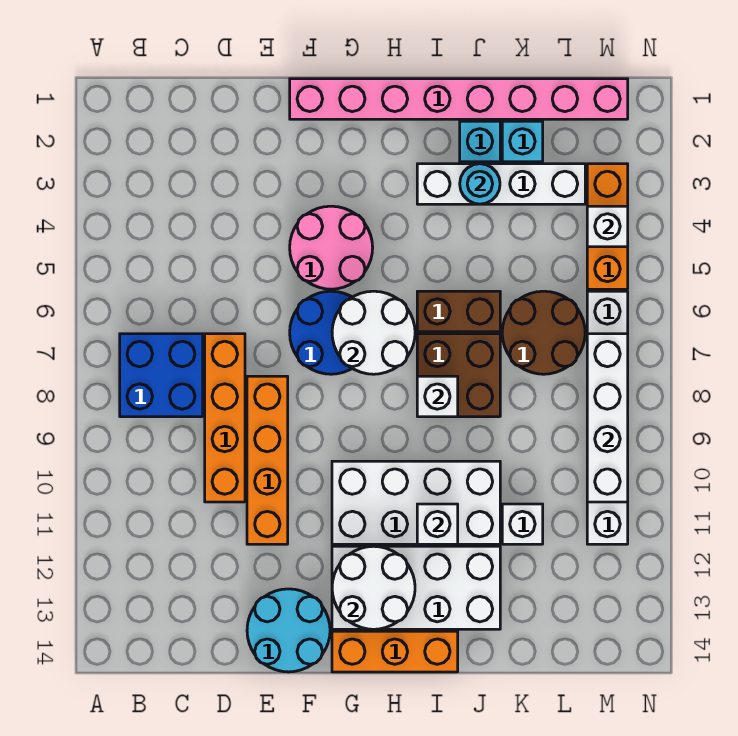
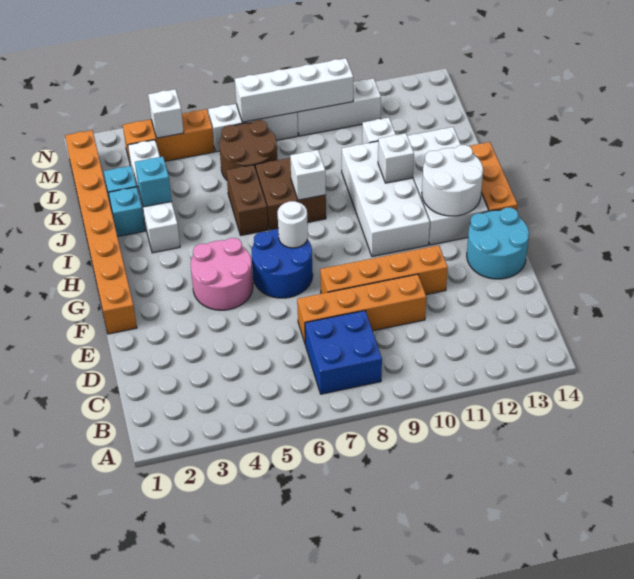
pink brick F1:M1 level 1 -> orange brick F1:M1 level 1
white round brick G6:H7 level 2 -> white round brick G7 level 2
cyan round brick J3 level 2 -> cyan brick J3 level 2

